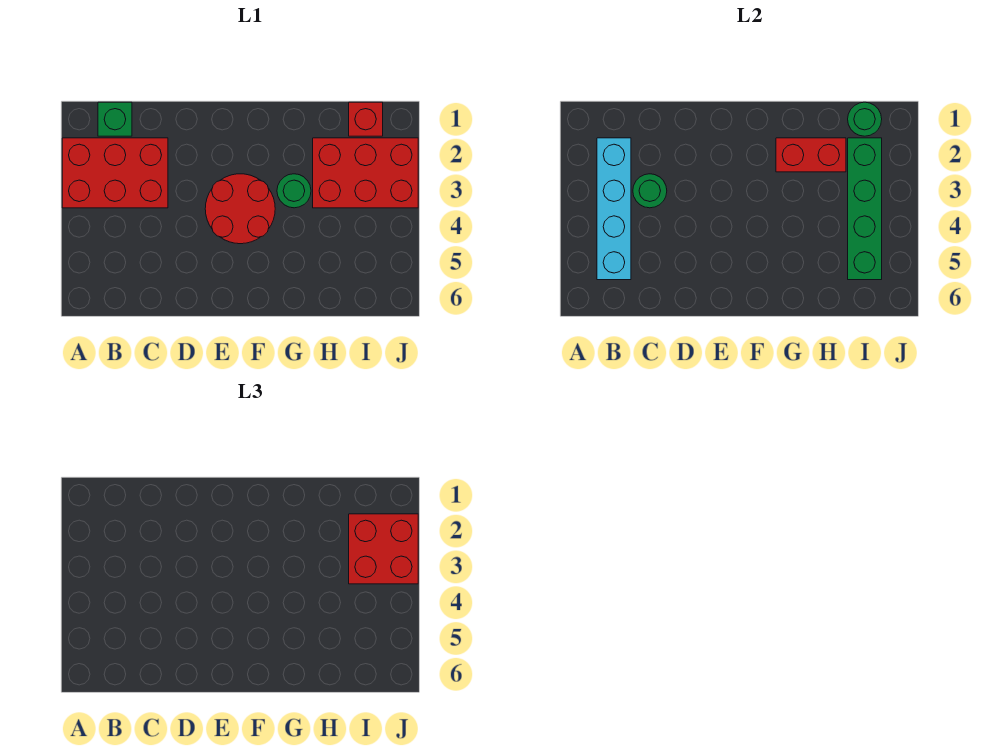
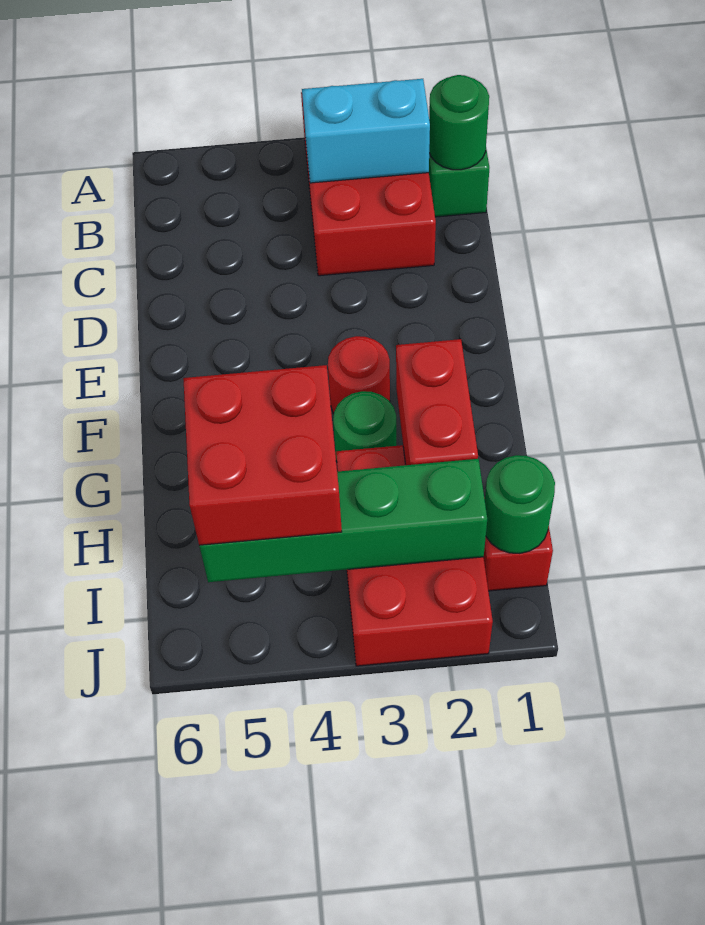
cyan brick B2:B5 level 2 -> cyan brick B2:B3 level 2
green round brick C3 level 2 -> green round brick B1 level 2
red round brick E3:F4 level 1 -> red round brick F3 level 1
red brick I2:J3 level 3 -> red brick H4:I5 level 3

